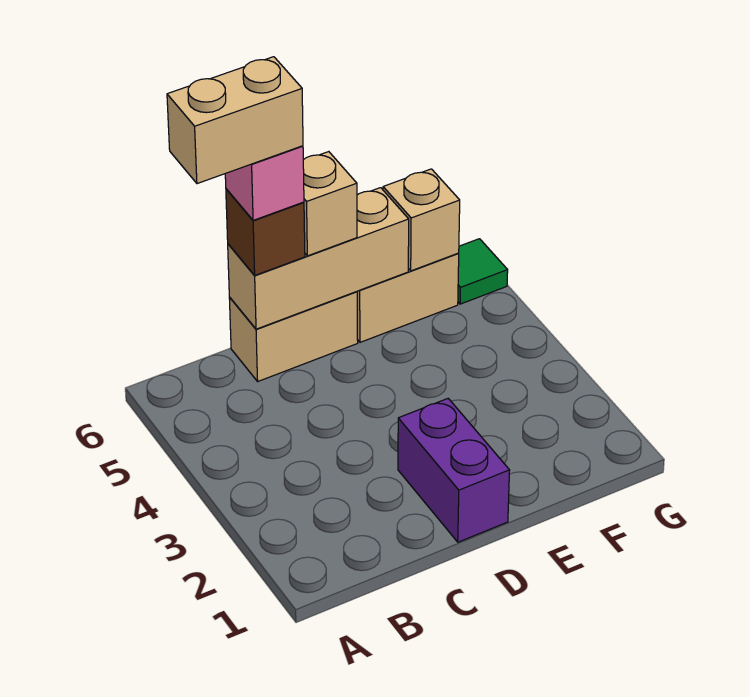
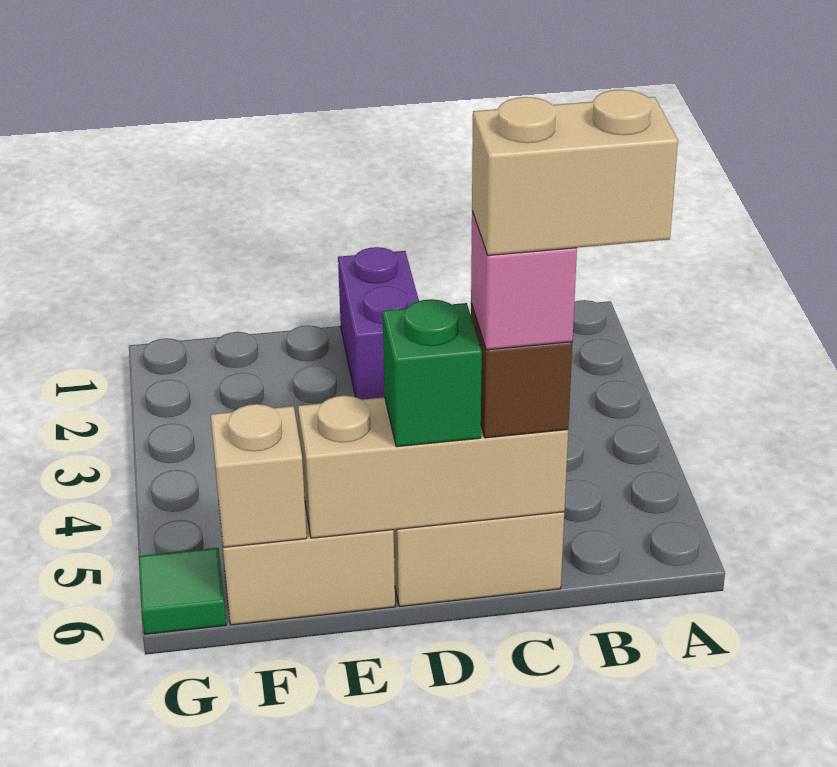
tan brick D6 level 3 -> green brick D6 level 3

